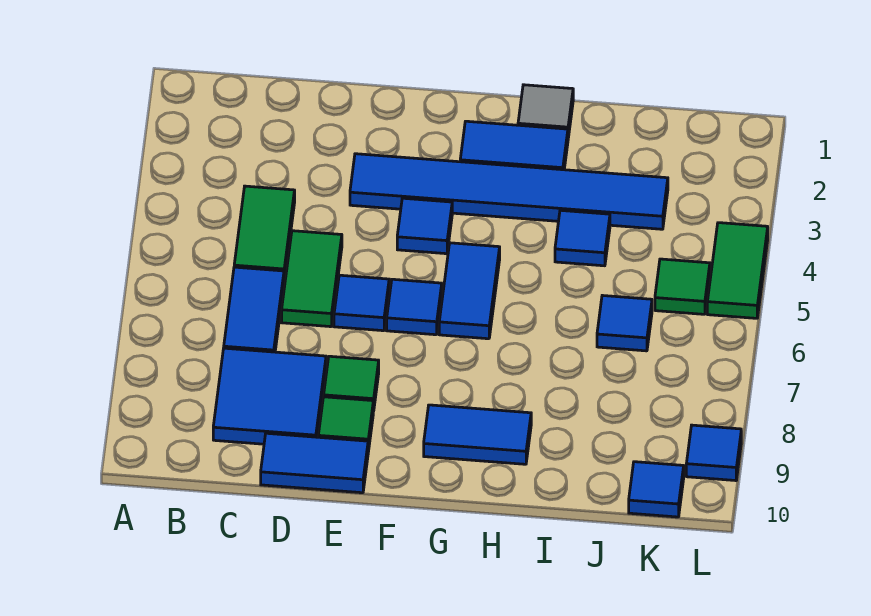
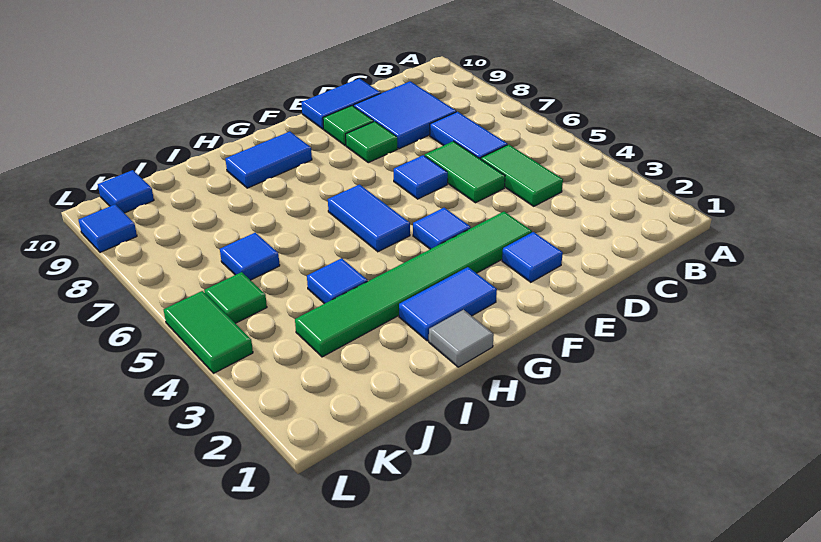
blue tile E3:J3 level 1 -> green tile E3:J3 level 1
blue tile F6 level 1 -> blue tile E2 level 1

